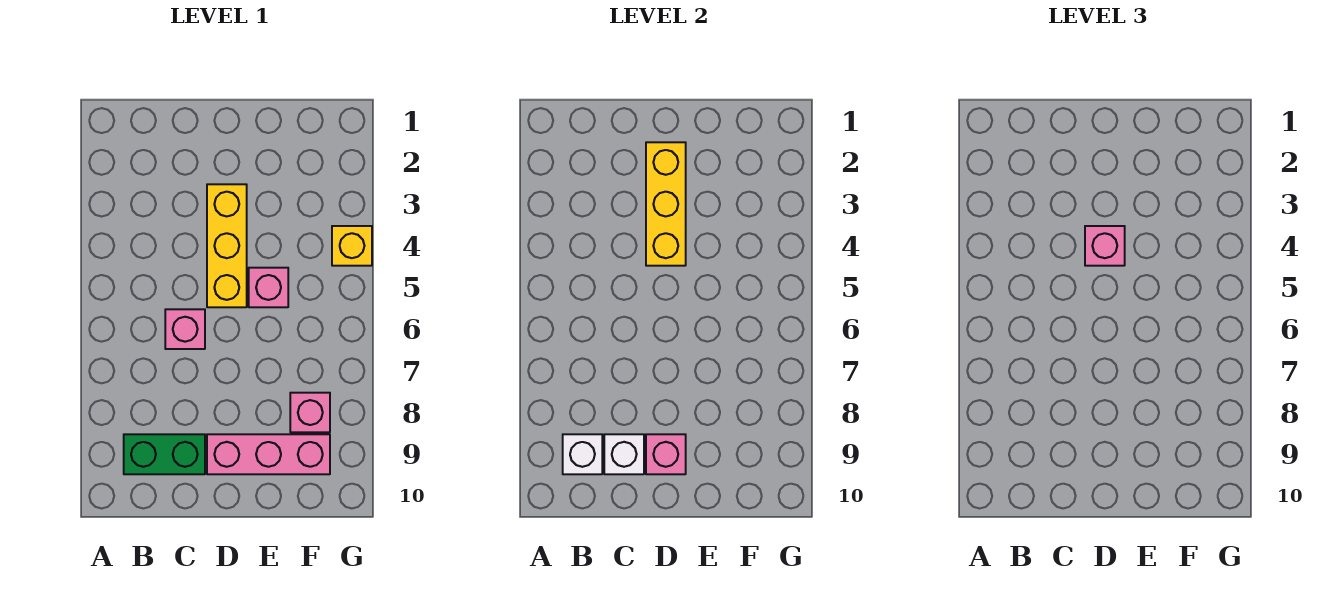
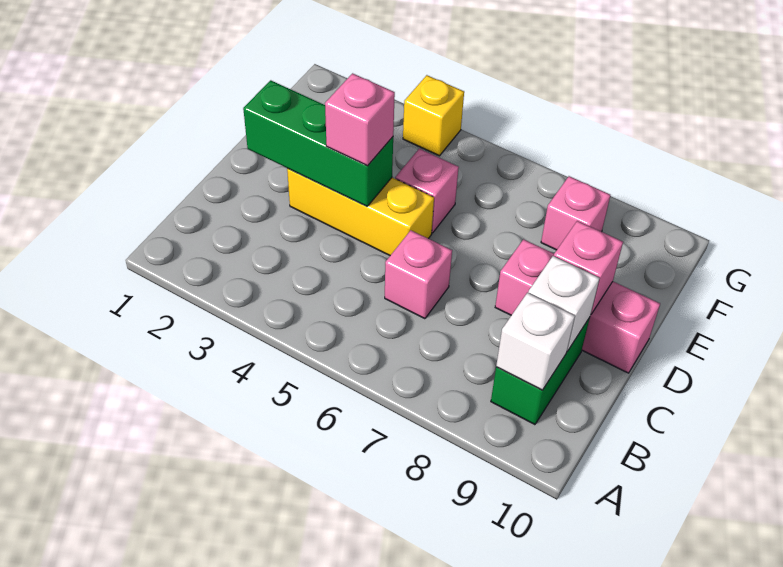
yellow brick D2:D4 level 2 -> green brick D2:D4 level 2
pink brick D9:F9 level 1 -> pink brick D8:D10 level 1

